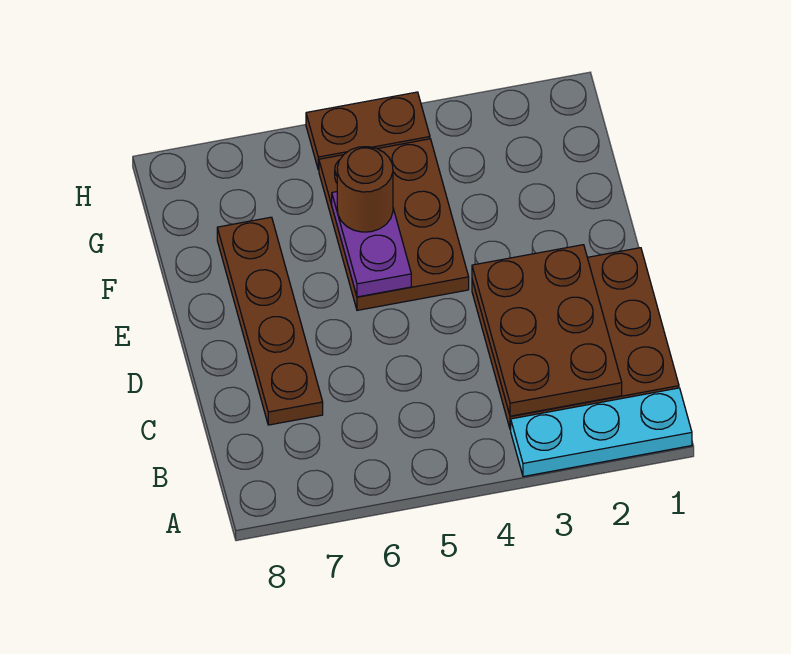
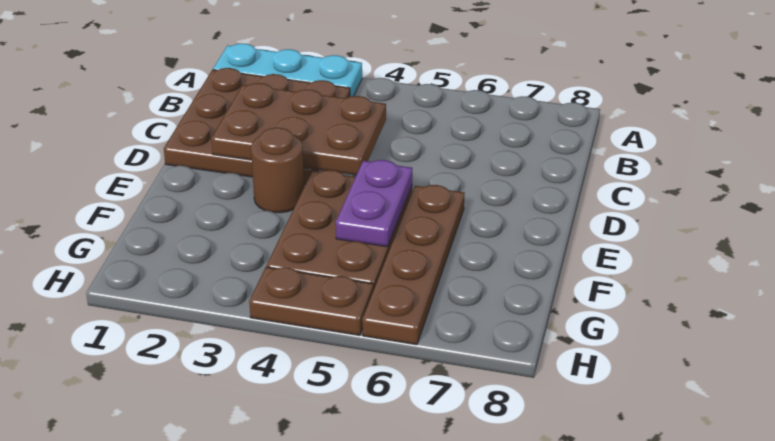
brown plate B2:D3 level 2 -> brown plate C2:D4 level 2
brown plate C7:F7 level 1 -> brown plate E6:H6 level 1
brown round brick F5 level 3 -> brown round brick E3 level 1

